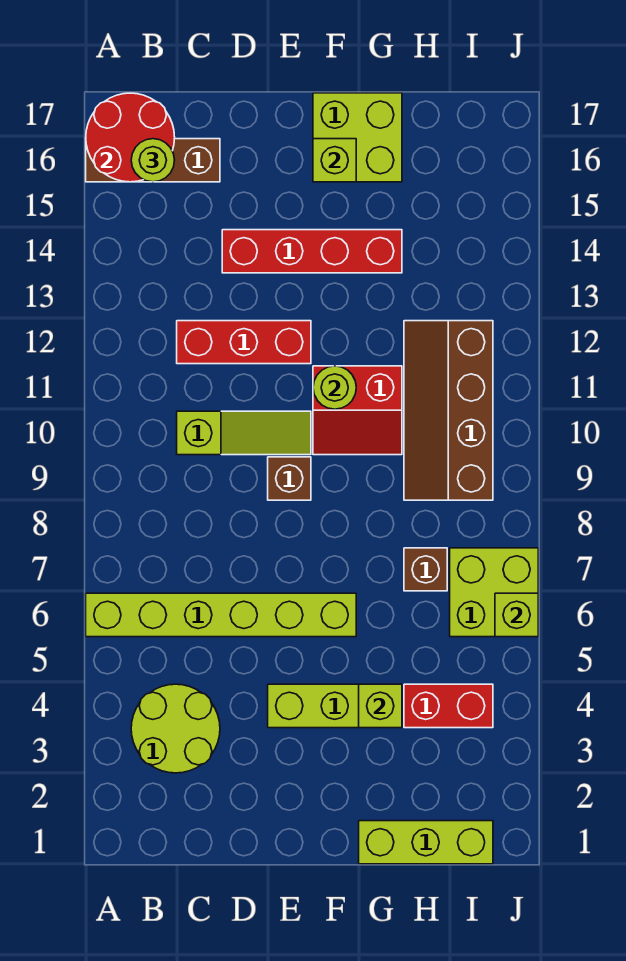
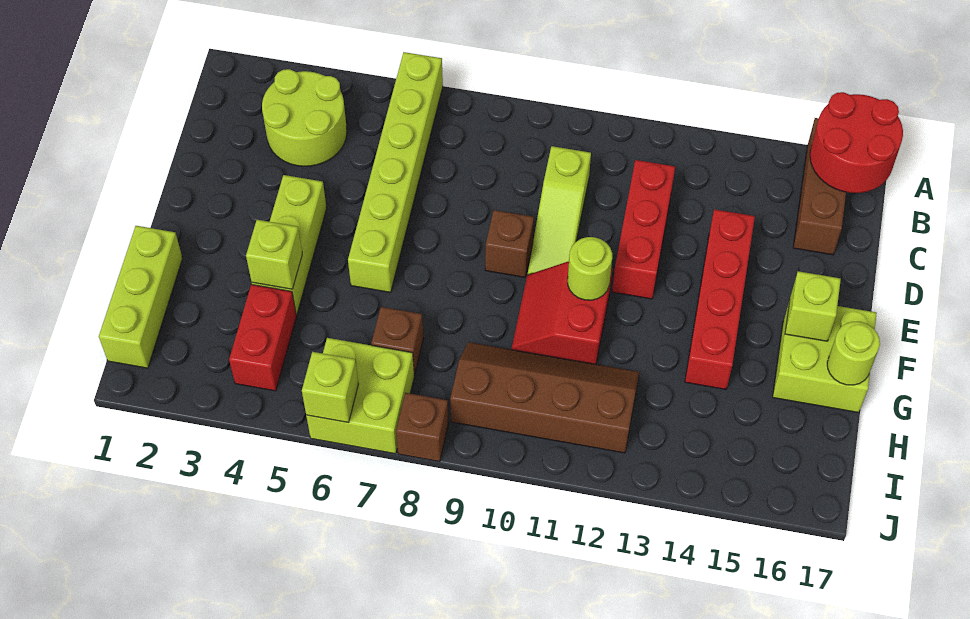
lime round brick B16 level 3 -> lime round brick G17 level 2
none -> brown brick J8 level 1

